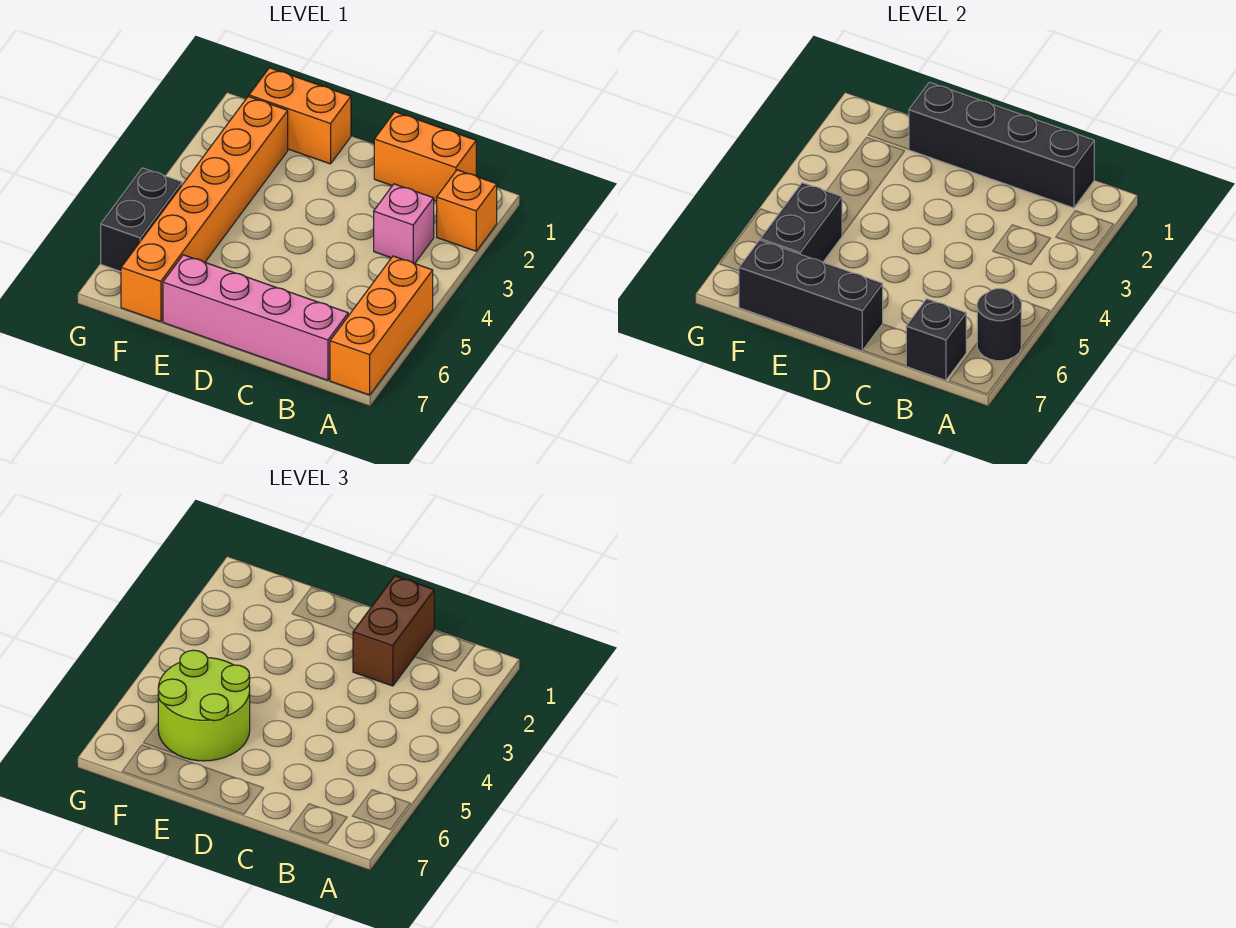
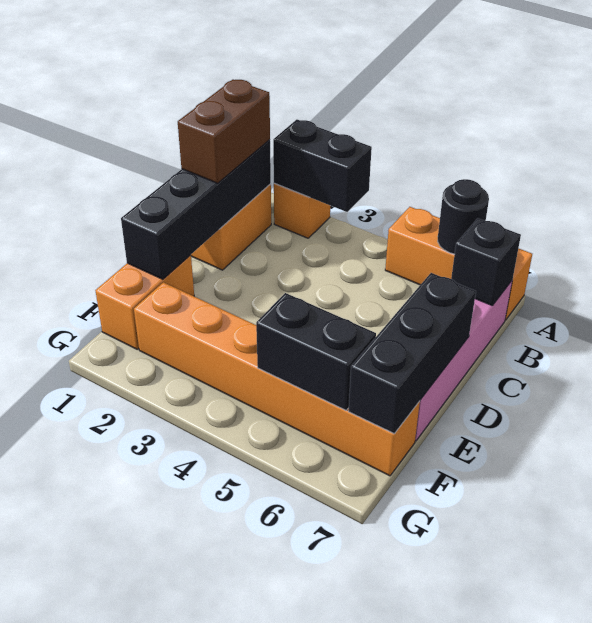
pink brick B3 level 1 -> none
brown brick C1:C2 level 3 -> brown brick B1:C1 level 3
lime round brick E5:F6 level 3 -> none
black brick G5:G6 level 1 -> black brick A2:A3 level 2

